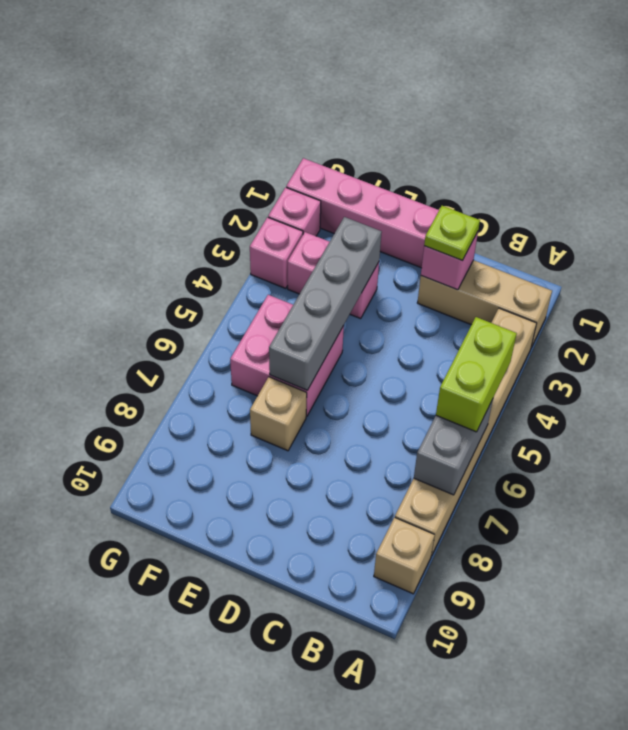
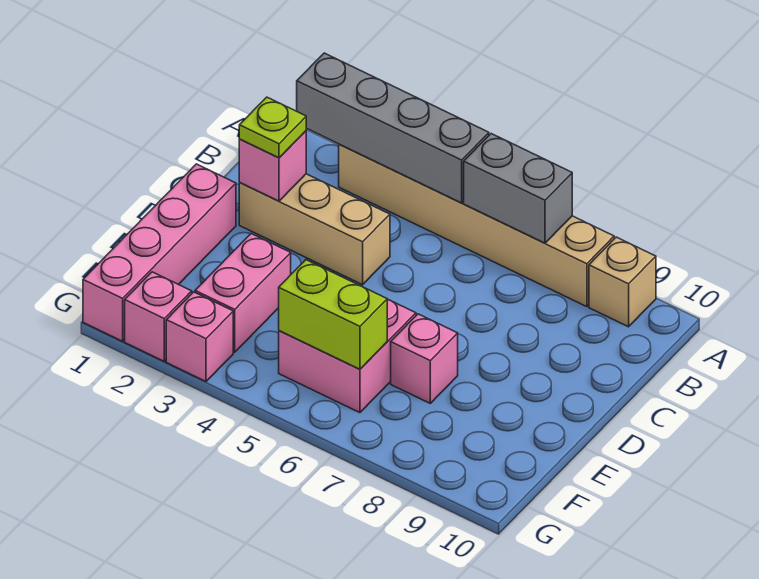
tan brick A2:C2 level 1 -> tan brick C2:C4 level 1
lime brick A5:A6 level 3 -> lime brick F5:F6 level 2
grey brick E3:E6 level 2 -> grey brick A2:A5 level 2
tan brick E7 level 1 -> pink brick E7 level 1

